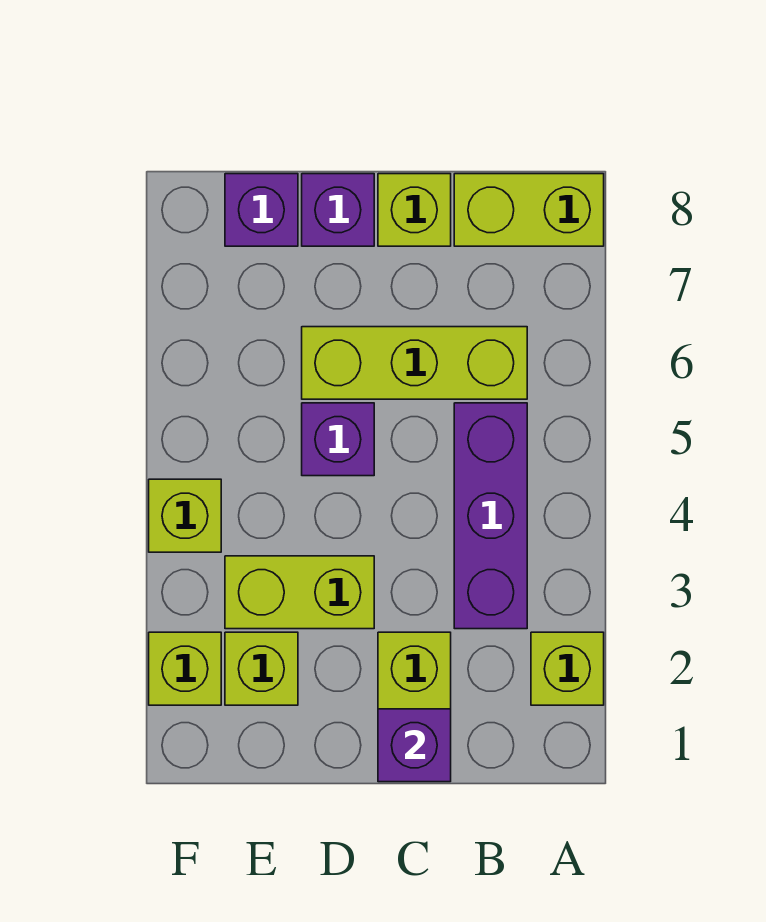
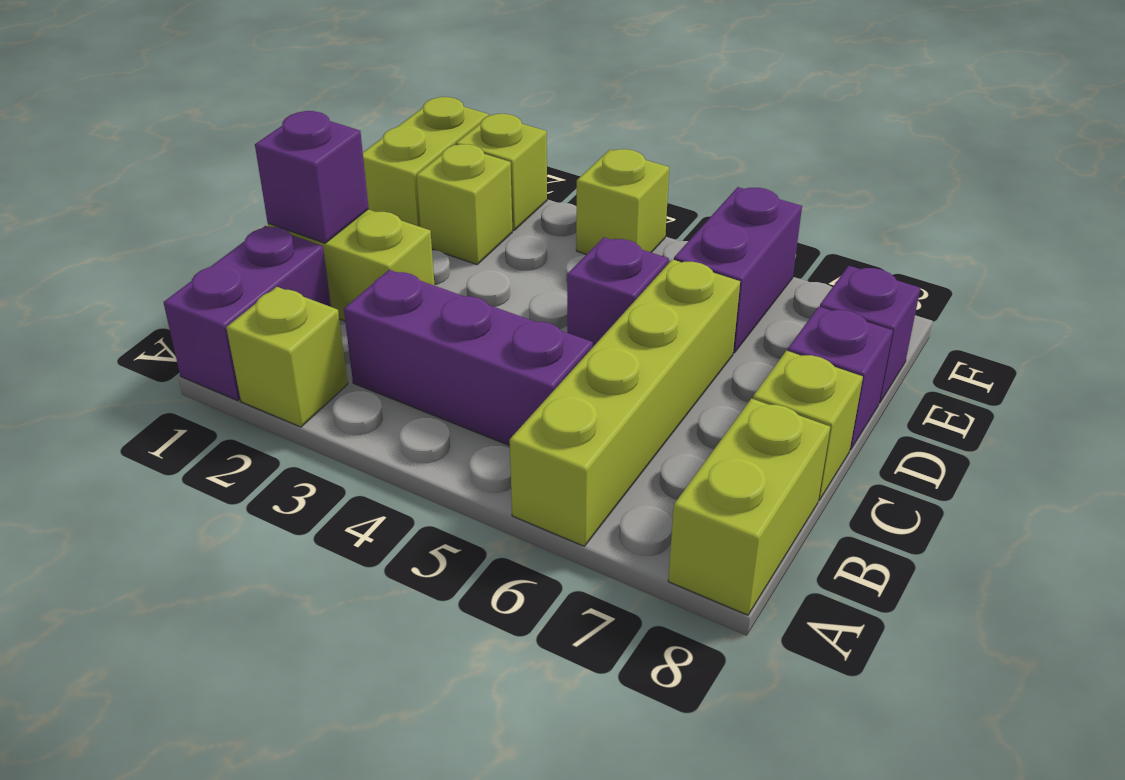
none -> purple brick A1:B1 level 1
lime brick B6:D6 level 1 -> lime brick A6:D6 level 1
lime brick D3:E3 level 1 -> lime brick E1:F1 level 1
none -> purple brick E6:F6 level 1

